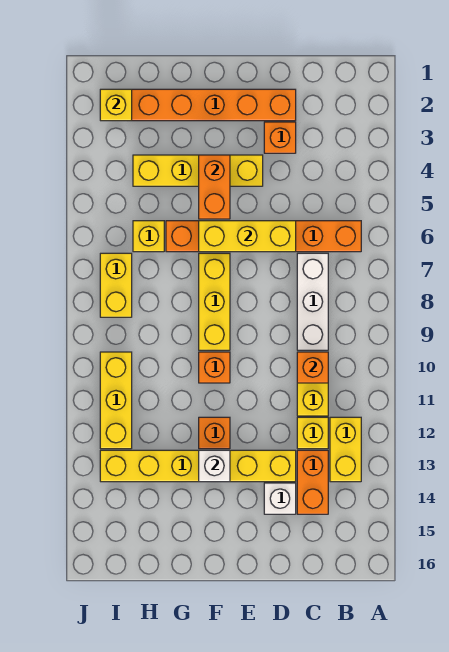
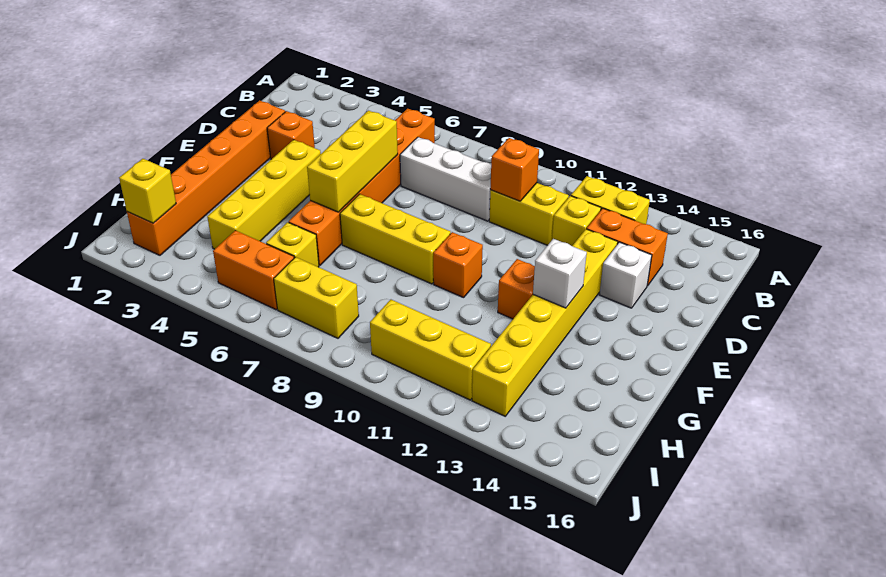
orange brick F4:F5 level 2 -> orange brick I5:I6 level 1

